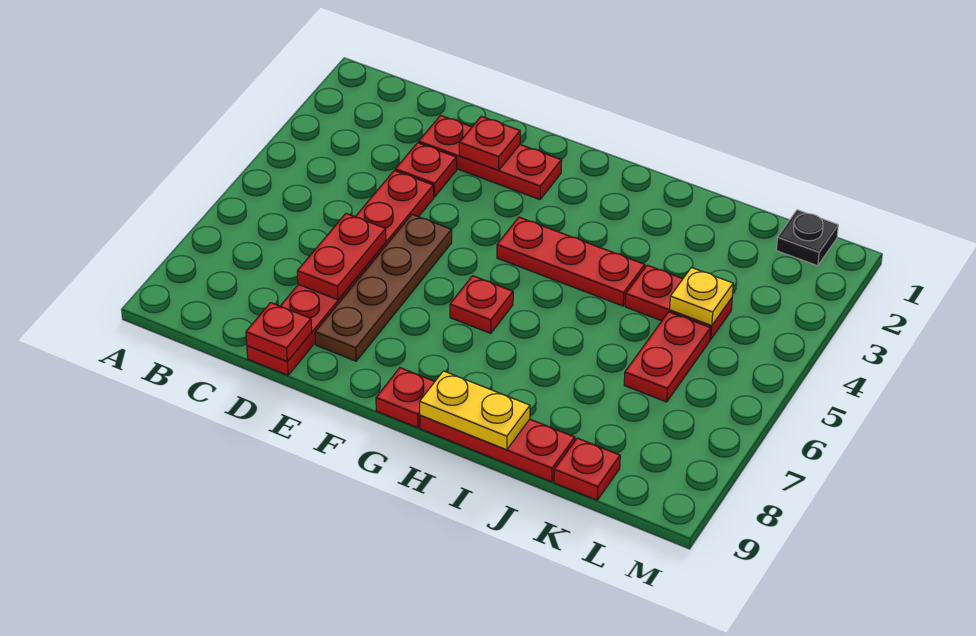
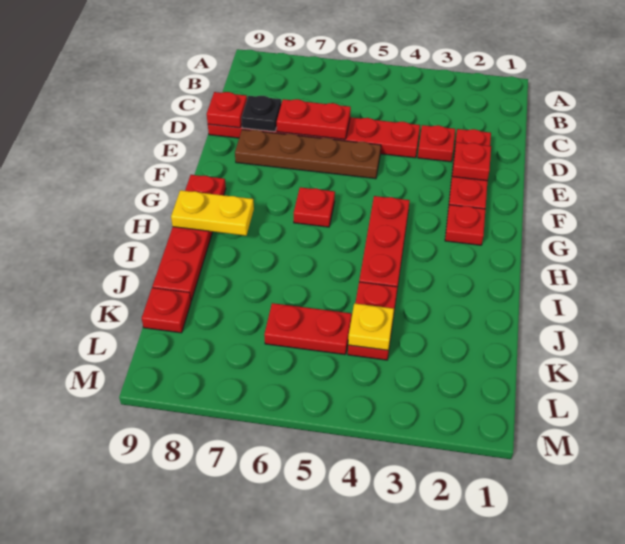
none -> red plate G2 level 1
yellow plate H9:I9 level 2 -> yellow plate H8:H9 level 2
black plate L1 level 1 -> black plate D8 level 2

